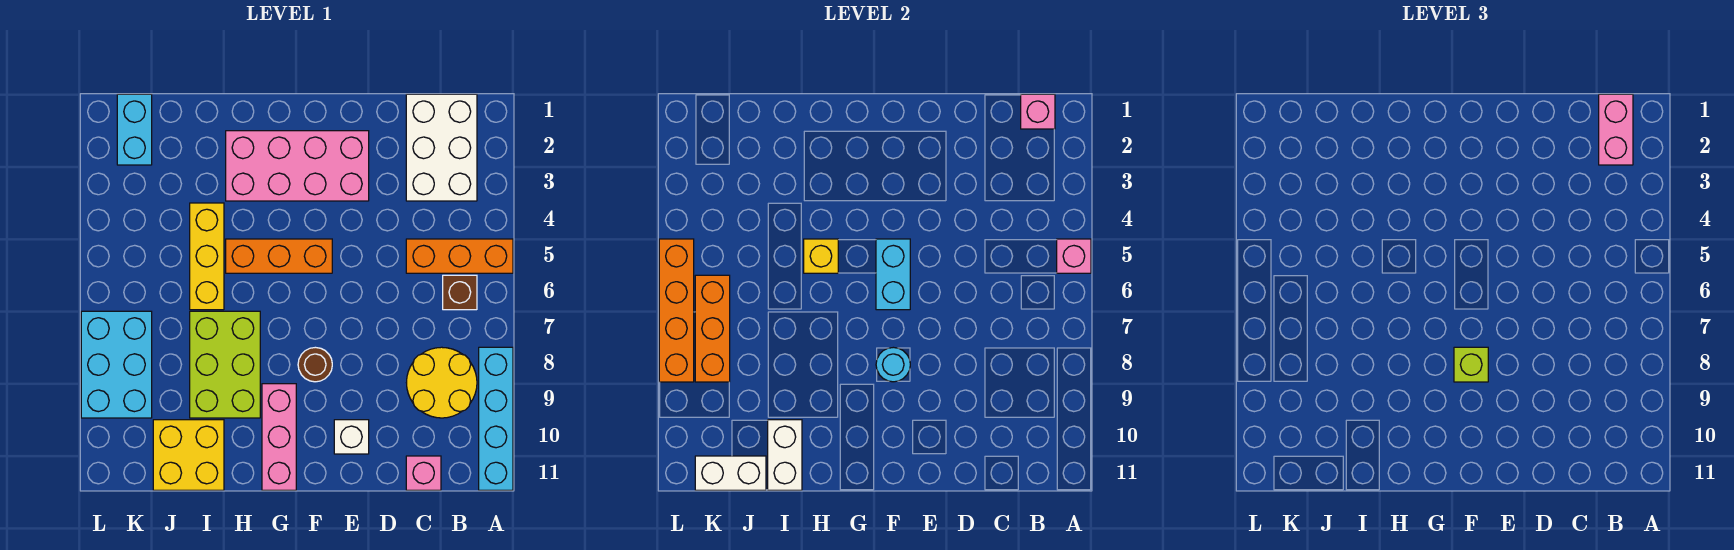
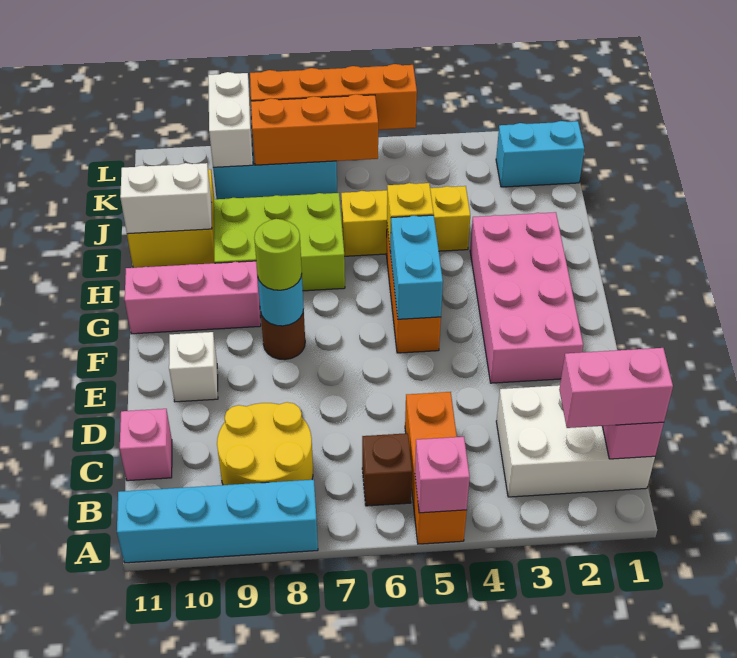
cyan brick F5:F6 level 2 -> cyan brick F5:G5 level 2
lime brick F8 level 3 -> lime round brick F8 level 3
white brick J11:K11 level 2 -> white brick K9:L9 level 2

